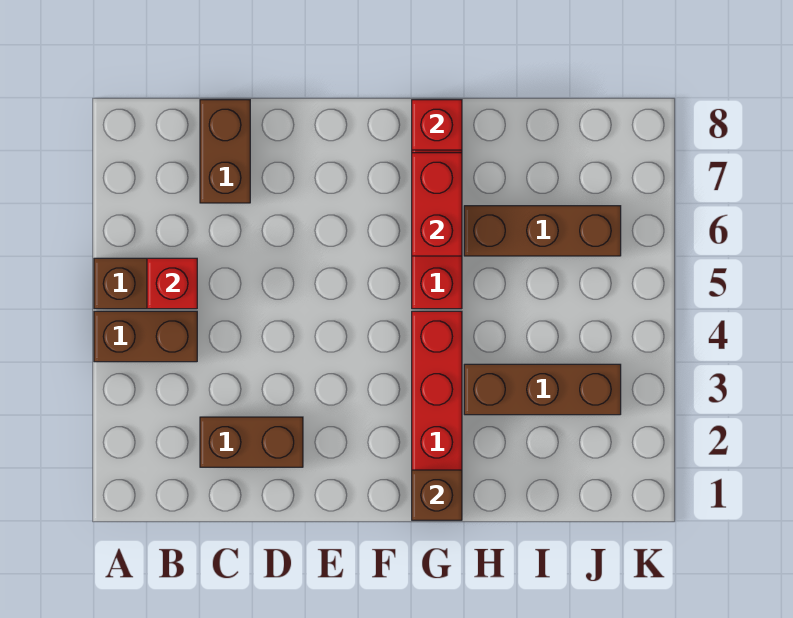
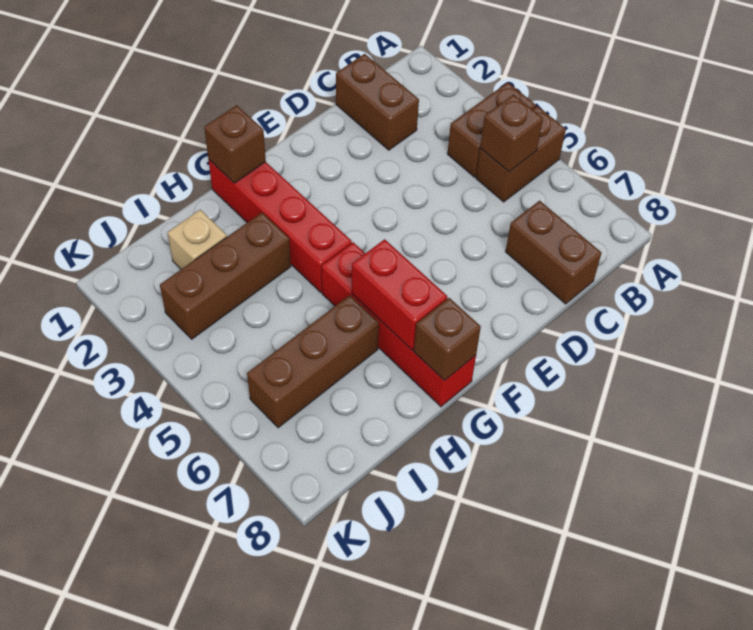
red brick B5 level 2 -> brown brick B5 level 2
brown brick C2:D2 level 1 -> brown brick C1:C2 level 1
red brick G8 level 2 -> brown brick G8 level 2
none -> tan brick I2 level 1

